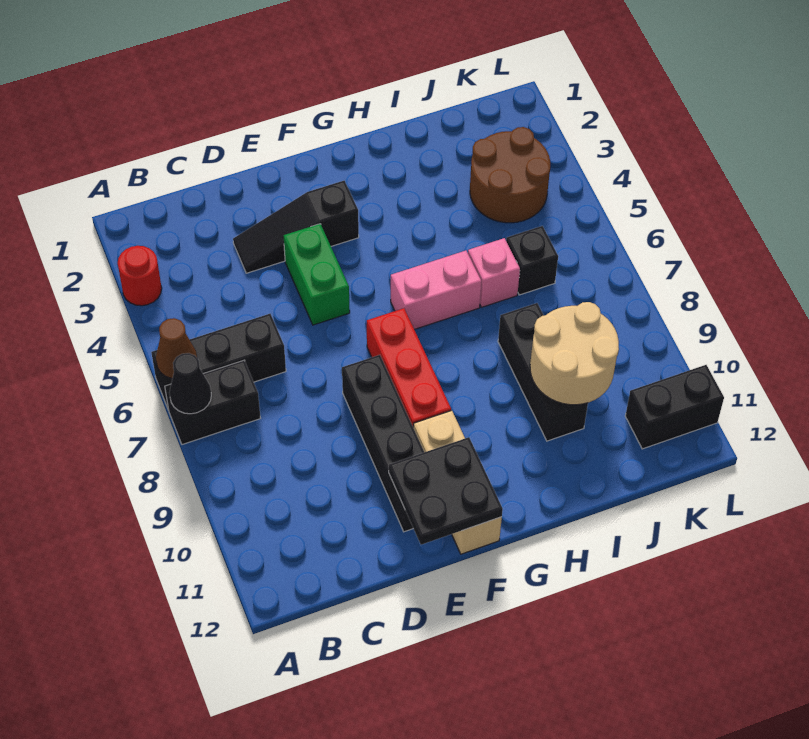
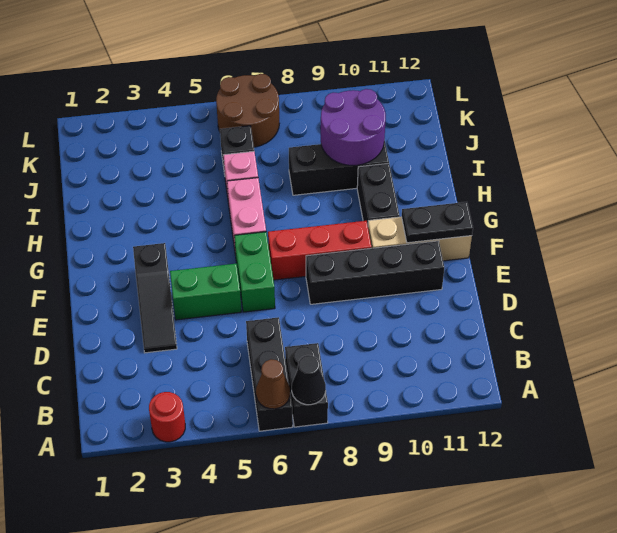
none -> green brick E6:F6 level 1
black plate E11:F12 level 2 -> black plate F11:F12 level 2
tan round brick I9:J10 level 2 -> purple round brick I9:J10 level 2
brown round brick J3:K4 level 1 -> brown round brick K6:L7 level 1
black brick K11:L11 level 1 -> black brick G10:H10 level 1

